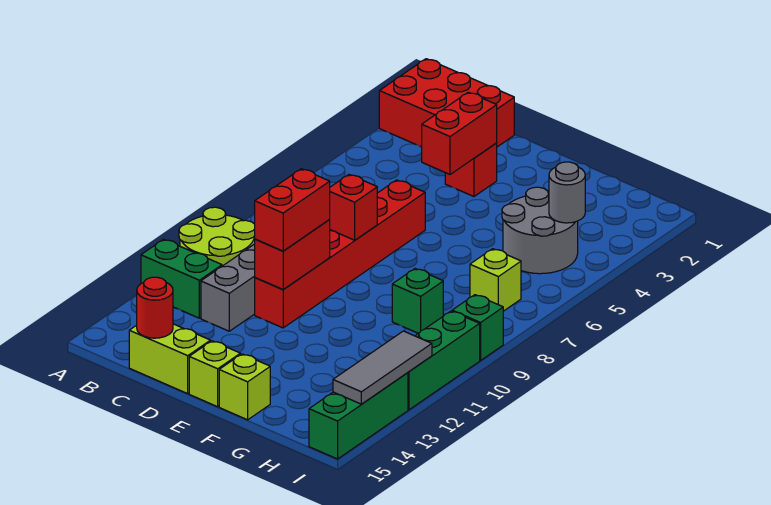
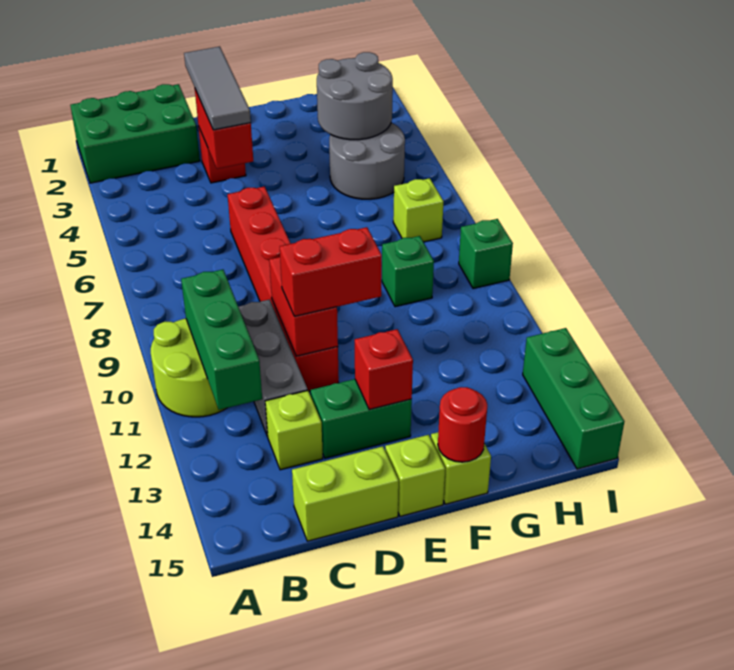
red brick A1:C2 level 1 -> green brick A1:C2 level 1
green brick A12:B12 level 1 -> green brick D13:E13 level 1
none -> lime brick C13 level 1
red round brick C15 level 2 -> red round brick F15 level 2
red brick D8 level 2 -> red brick E13 level 2
red brick D10:D11 level 3 -> red brick D11:E11 level 3
grey round brick H4 level 2 -> grey round brick G3:H4 level 2
green brick I10:I12 level 1 -> green brick B10:B12 level 2
grey tile I12:I14 level 2 -> grey tile D2:D4 level 3

